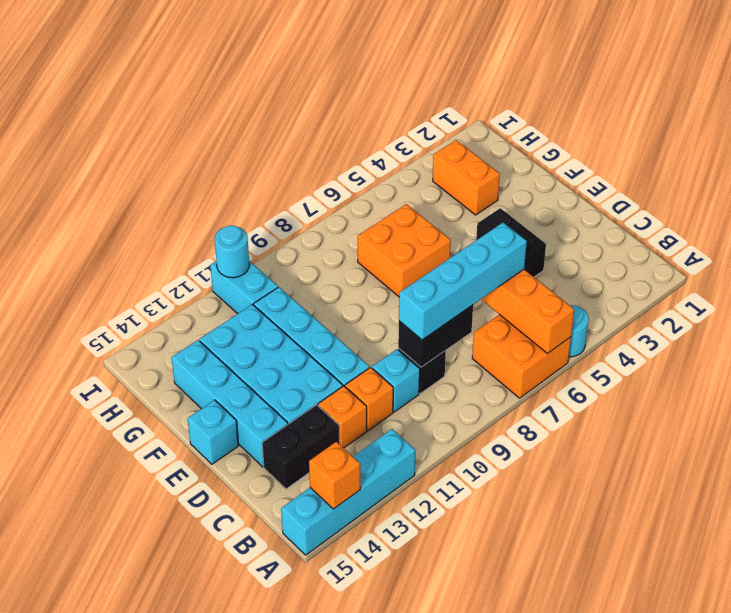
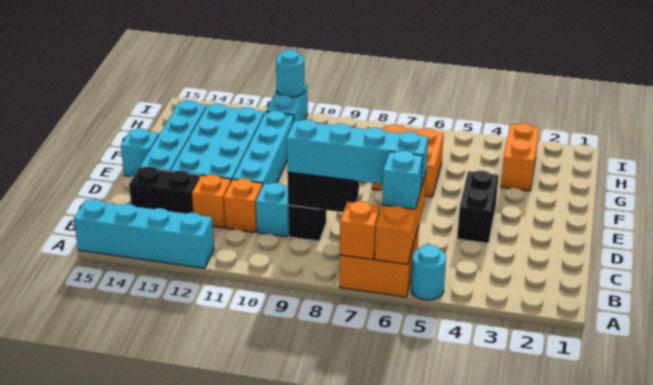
orange brick A14 level 2 -> orange brick A7 level 2
none -> cyan brick B6 level 3

